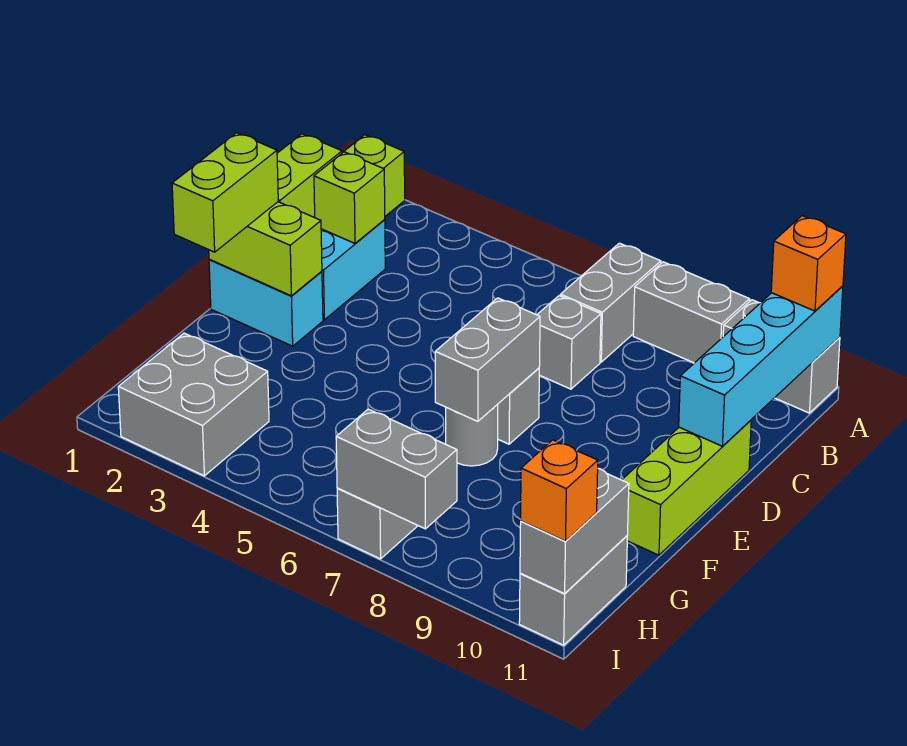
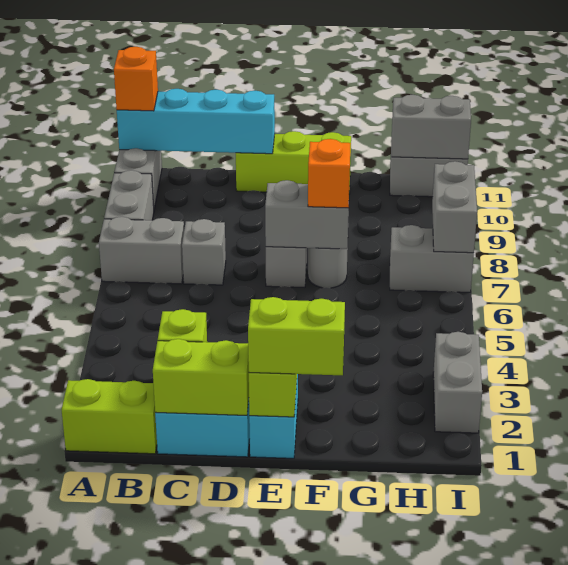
grey brick H2:I3 level 1 -> grey brick I2:I3 level 1
orange brick I11 level 3 -> orange brick F7 level 3

